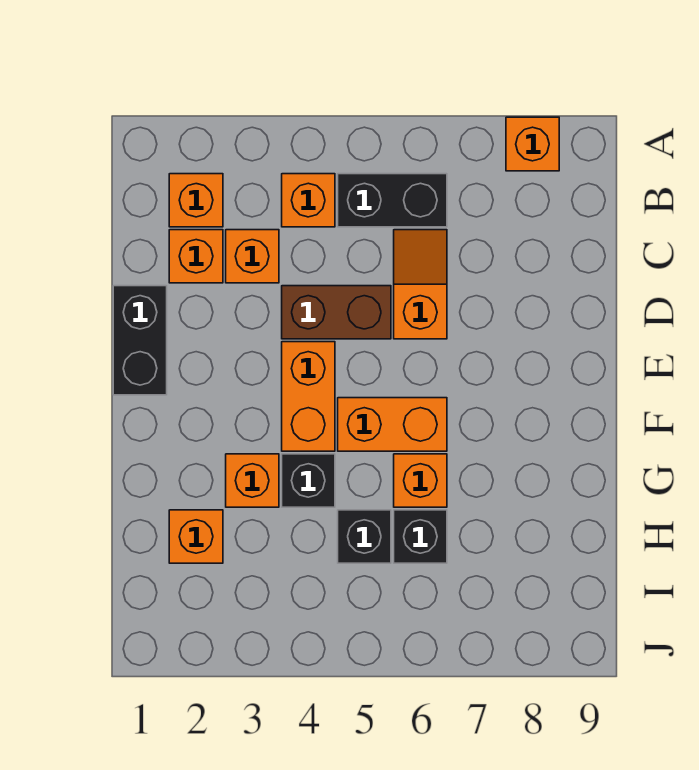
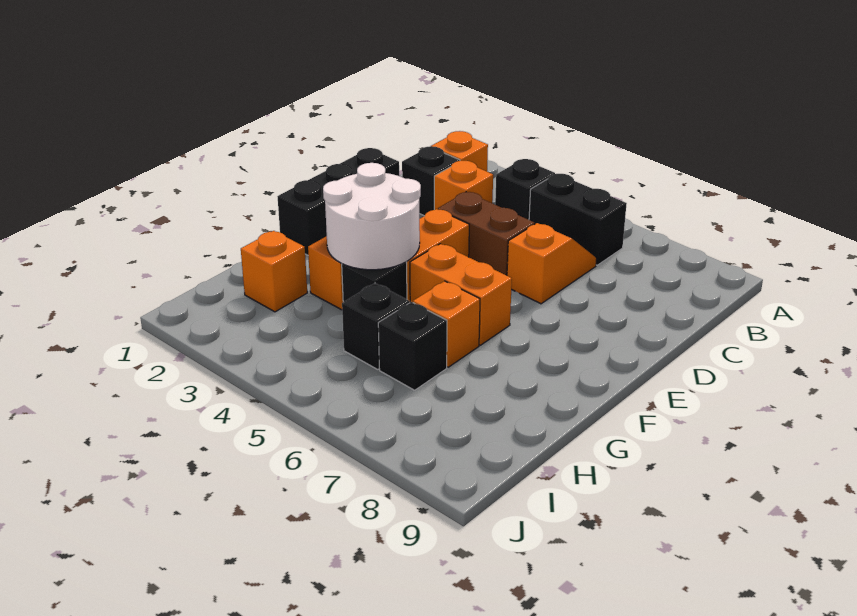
orange brick A8 level 1 -> none
orange brick B4 level 1 -> black brick B4 level 1
orange brick C2 level 1 -> black brick C2 level 1
black brick D1:E1 level 1 -> black brick D1:F1 level 1
none -> white round brick F3:G4 level 2

